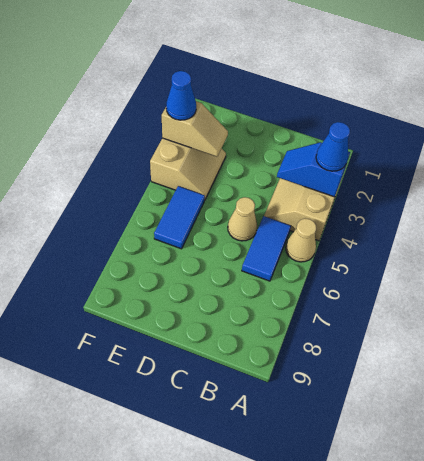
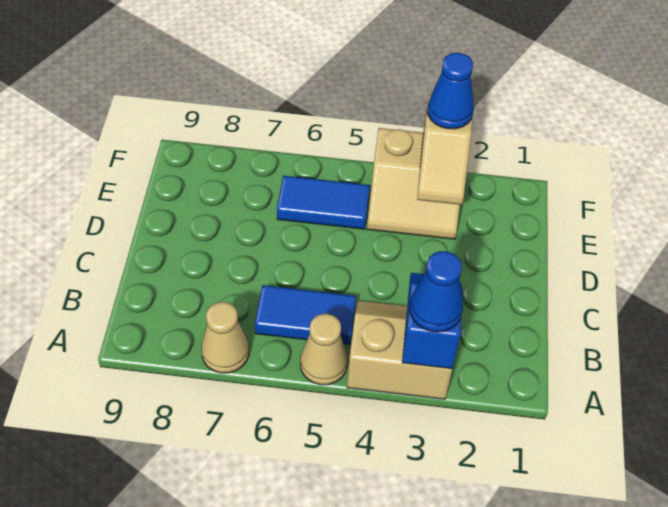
tan cone C5 level 1 -> tan cone A7 level 1

